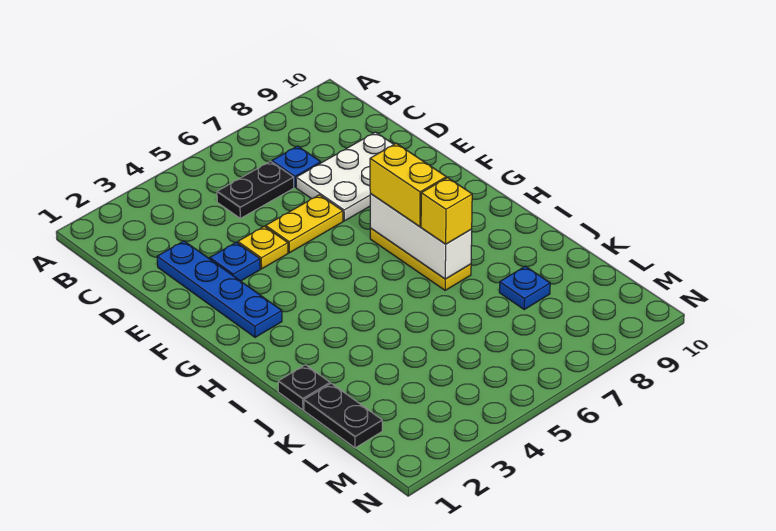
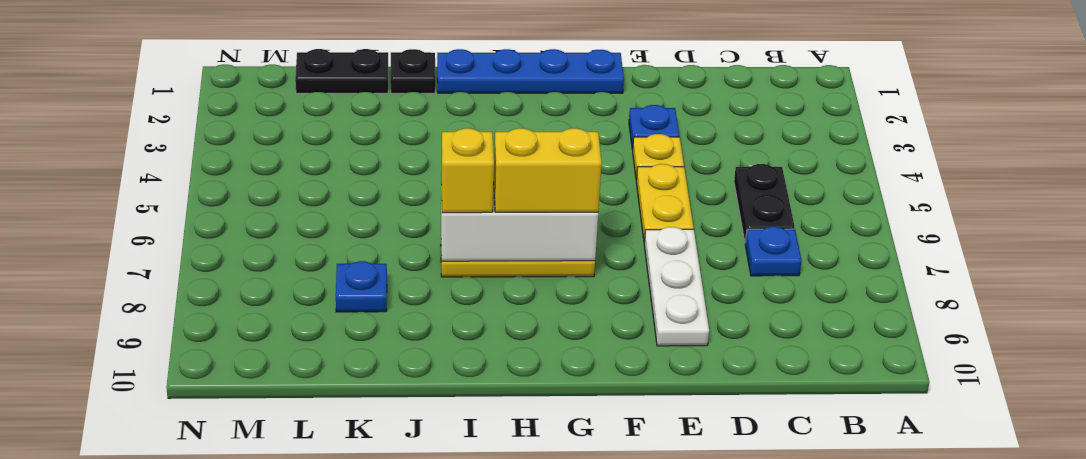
blue plate D2:G2 level 1 -> blue plate F1:I1 level 1
white plate D7:E9 level 1 -> white plate E7:E9 level 1

